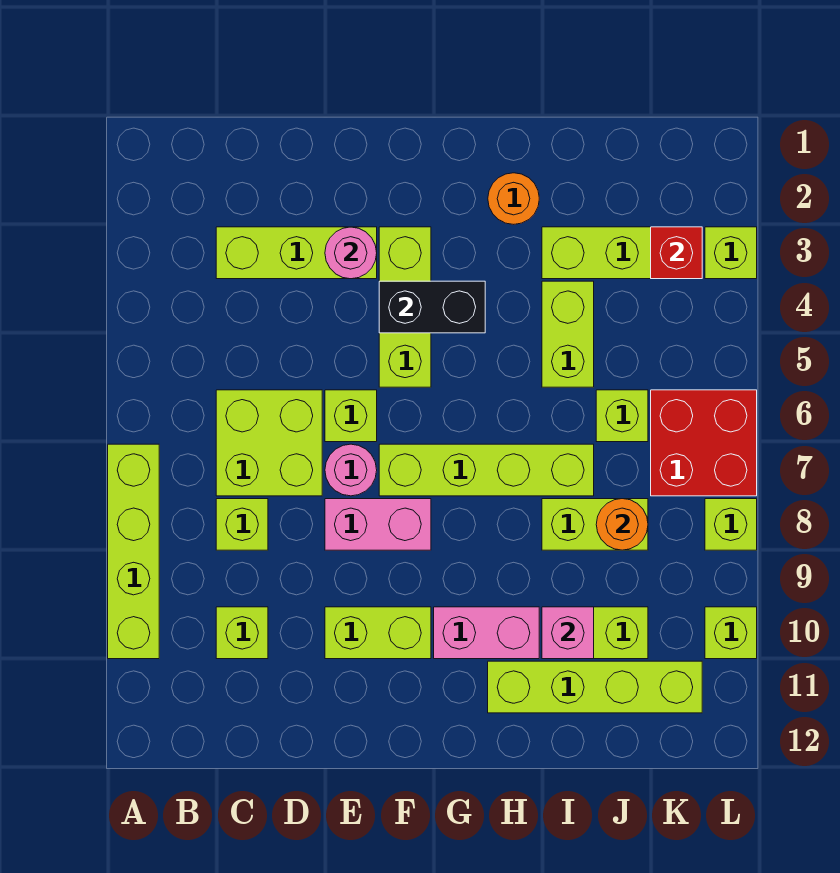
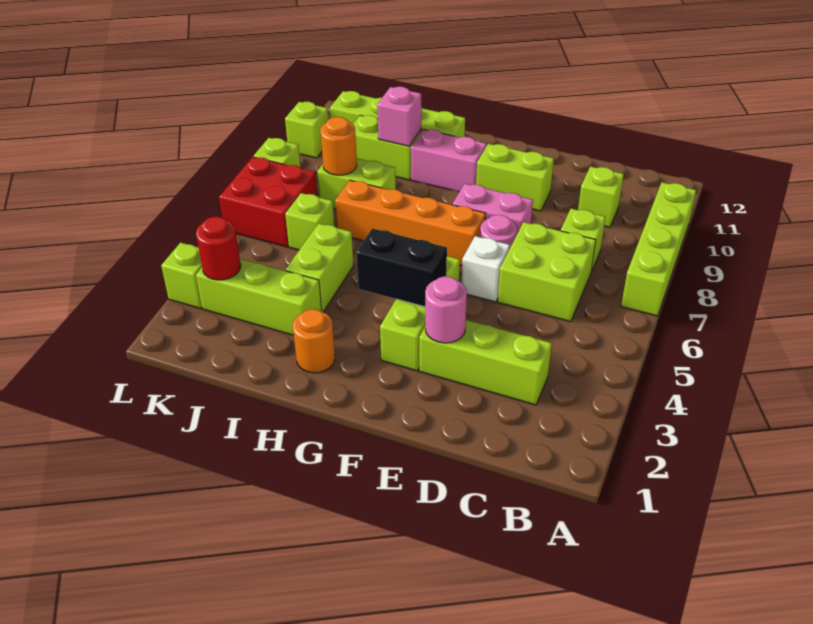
lime brick E6 level 1 -> white brick E6 level 1
lime brick F7:I7 level 1 -> orange brick F7:I7 level 1
red brick K3 level 2 -> red round brick K3 level 2

